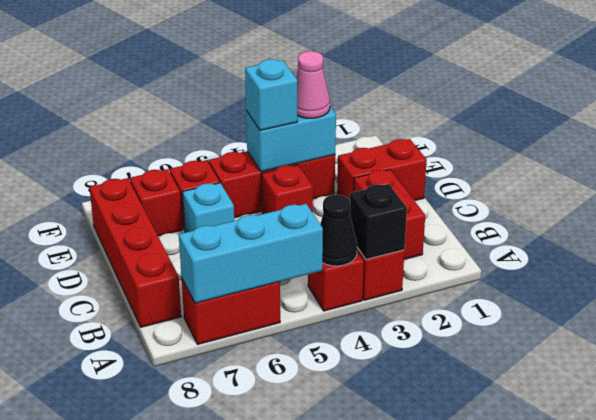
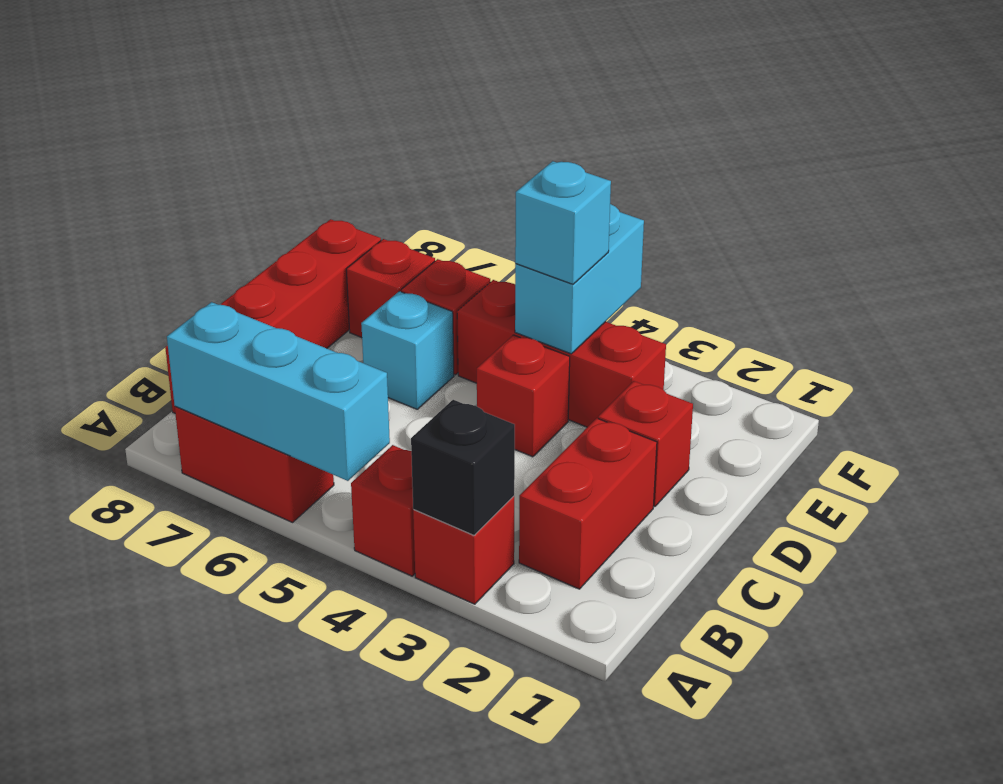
black cone A4 level 2 -> none
red brick D1:D2 level 1 -> red brick D2 level 1
cyan brick E3:E4 level 2 -> cyan brick E4:F4 level 2
pink cone E3 level 3 -> none

